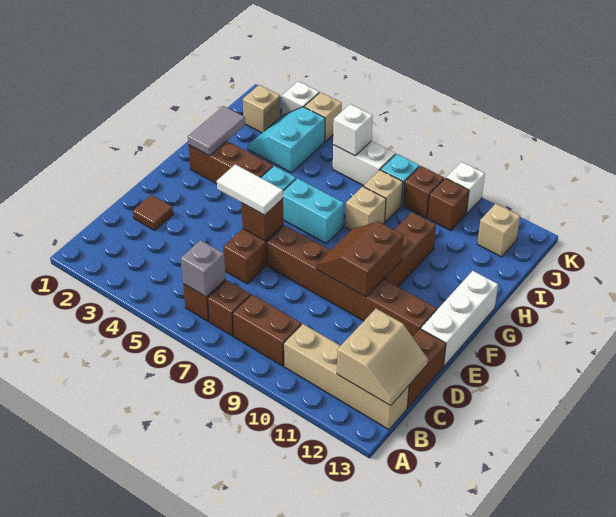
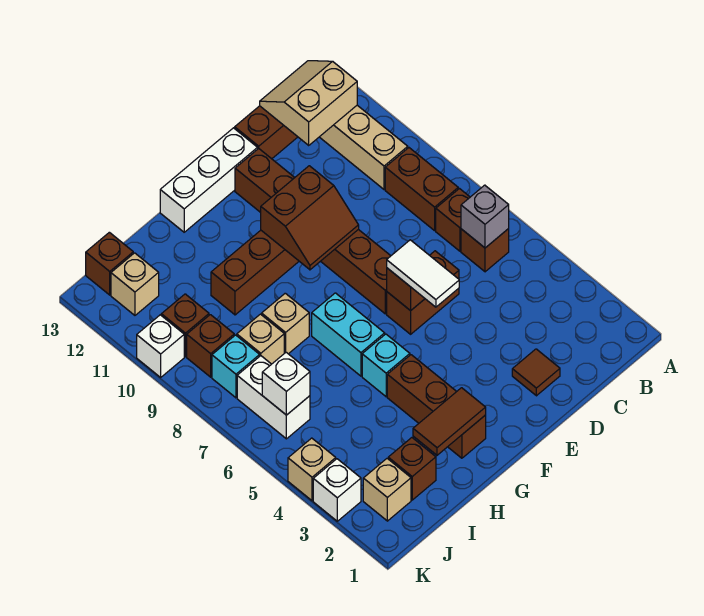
grey tile G2:H2 level 2 -> brown tile G2:H2 level 2
none -> brown brick I2 level 1
cyan slope I3:J4 level 1 top 4 -> none
none -> brown brick J13 level 1

